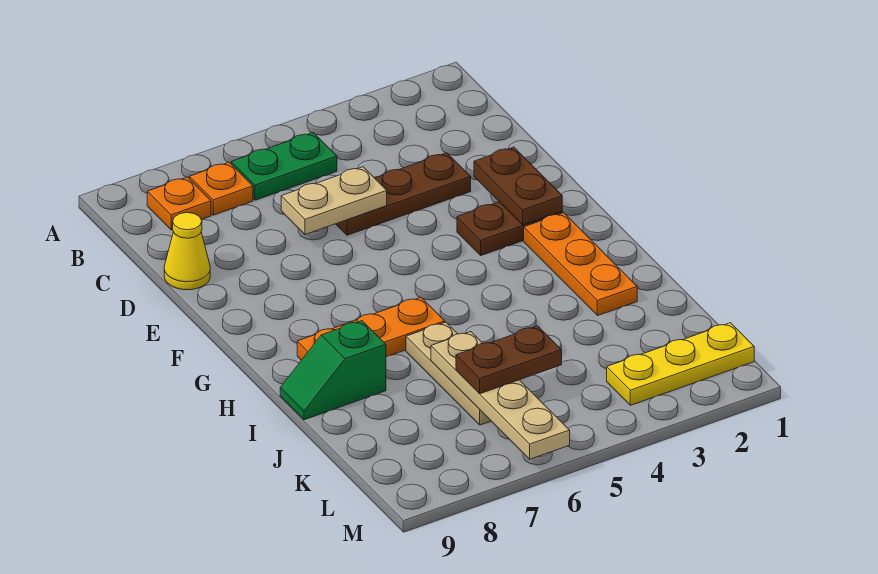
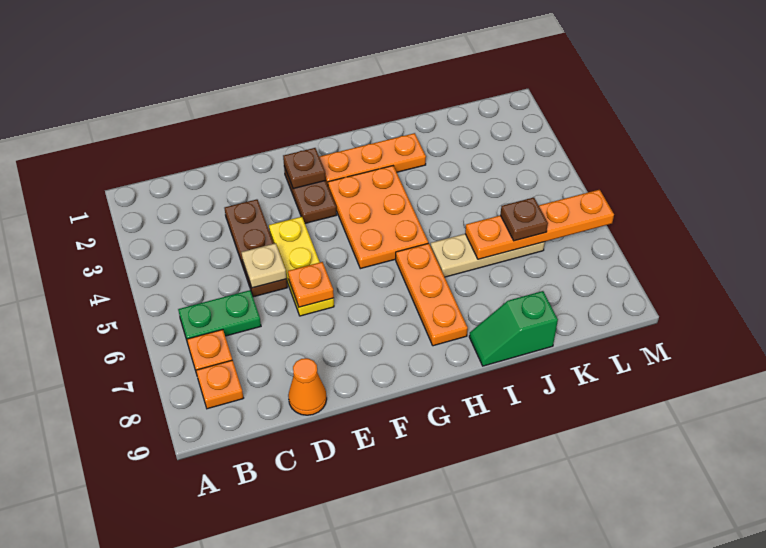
green plate B5:B6 level 1 -> green plate B6:C6 level 1
tan plate D5:D6 level 2 -> tan plate D5 level 2
yellow cone D9 level 1 -> orange cone D9 level 1
brown plate E2:F2 level 2 -> brown plate F2 level 2
none -> orange plate E6 level 2
none -> orange plate G3:H5 level 1
green slope I8:I9 level 1 top 8 -> green slope I9:J9 level 1 top J
tan plate J6:M6 level 2 -> orange plate J6:M6 level 2
brown plate K5:K6 level 3 -> brown plate K6 level 3
yellow plate L1:L3 level 1 -> yellow plate E4:E6 level 1

